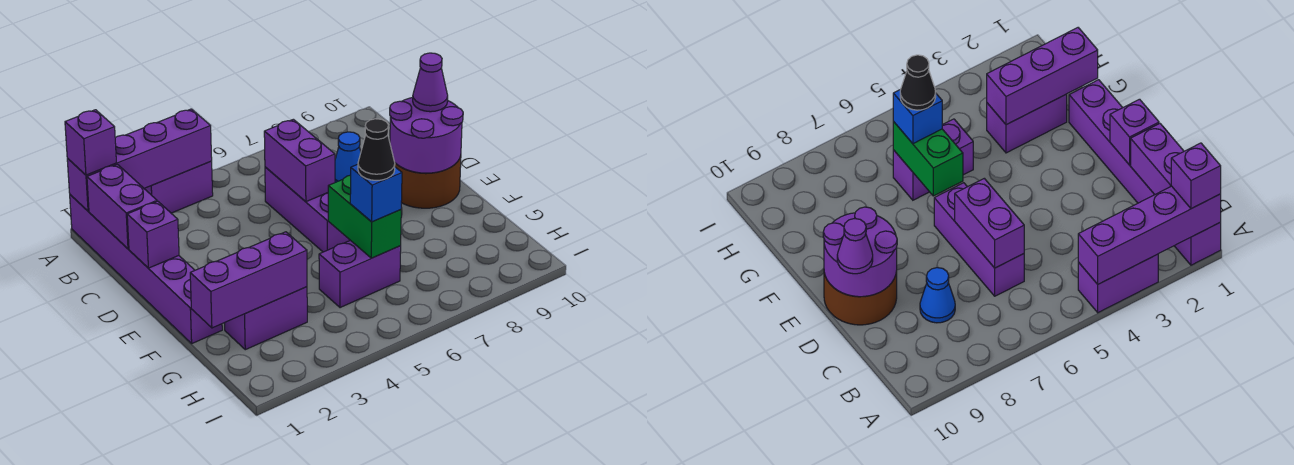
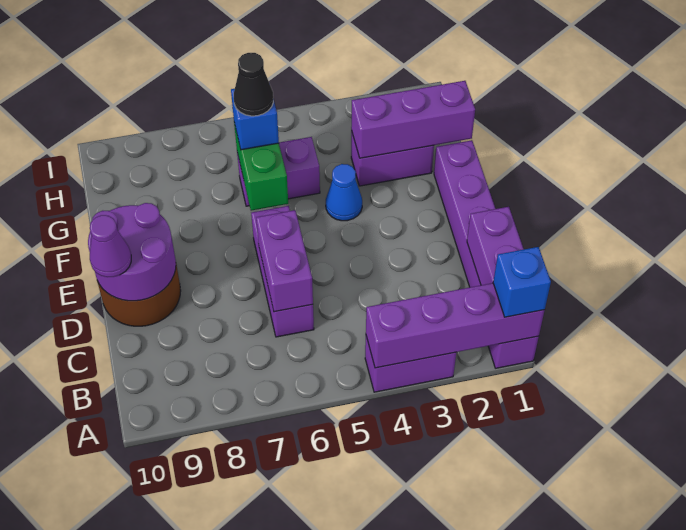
purple brick A1 level 3 -> blue brick A1 level 3
blue cone C8 level 1 -> blue cone F4 level 1
purple brick D1 level 2 -> none

